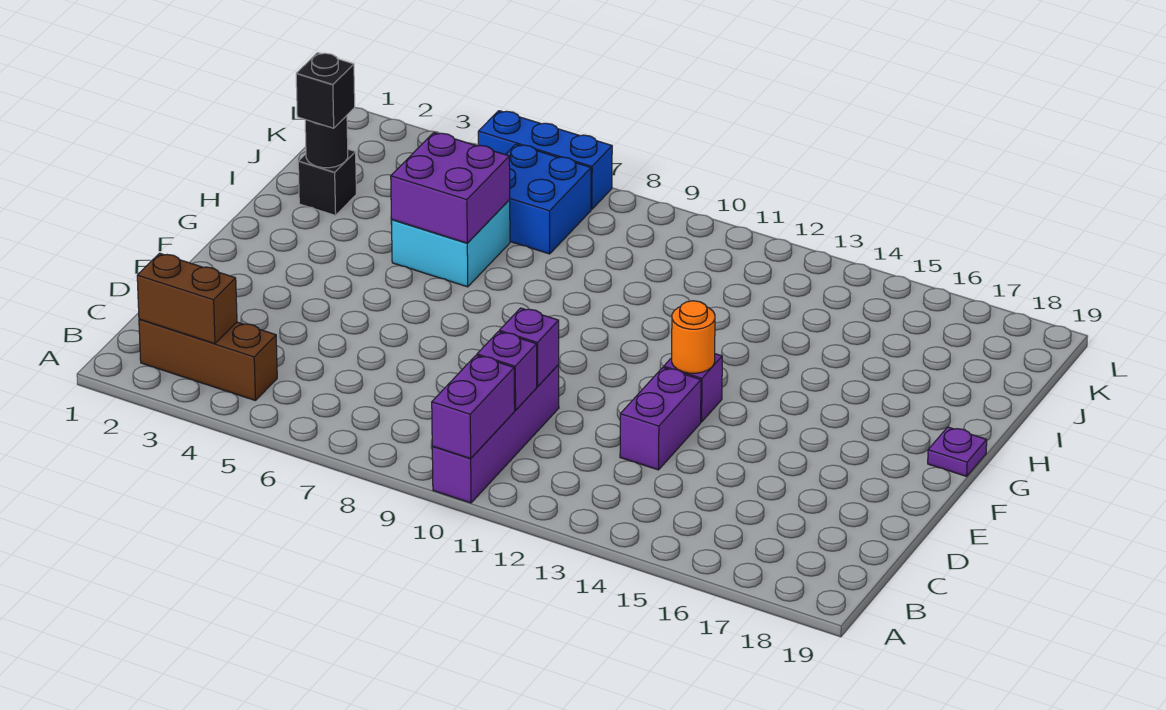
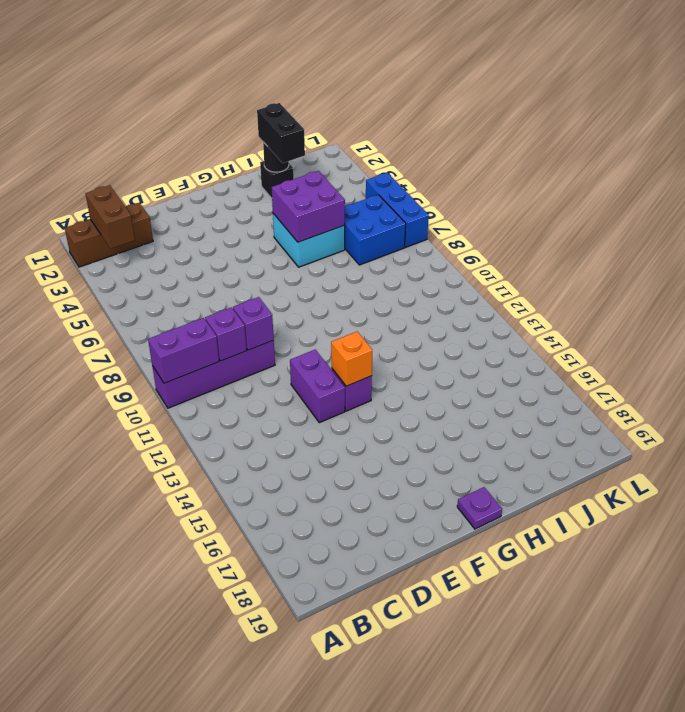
brown brick B2:B4 level 1 -> brown brick A2:C2 level 1
purple brick D13:E13 level 1 -> purple brick E12:E13 level 1
orange round brick F13 level 2 -> orange brick F13 level 2
black brick I2 level 3 -> black brick I2:I3 level 3

